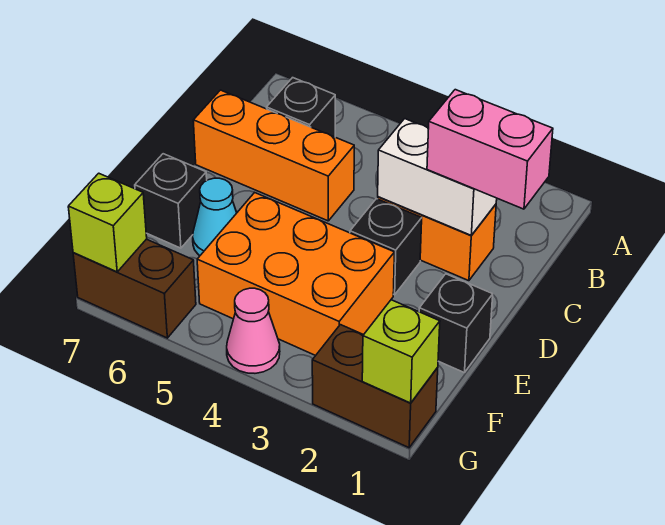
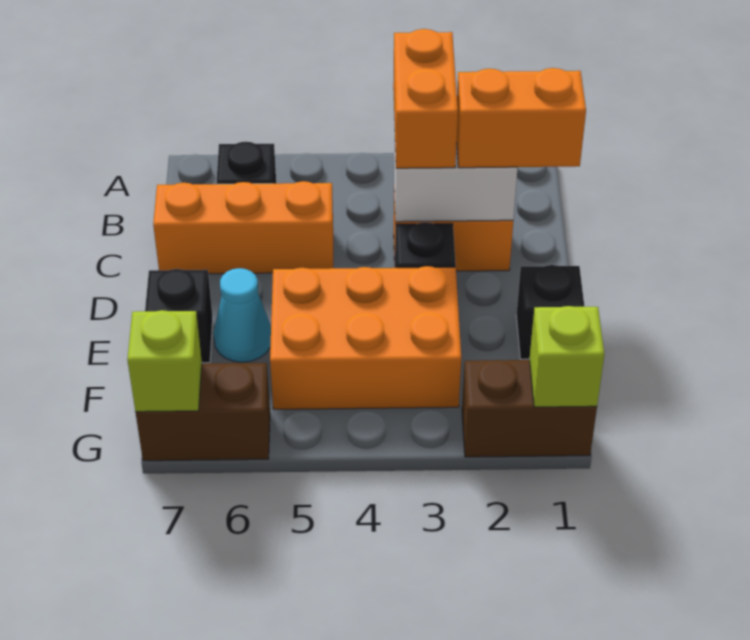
none -> orange brick B3:C3 level 3
pink brick C1:C2 level 3 -> orange brick C1:C2 level 3
pink cone G4 level 1 -> none

